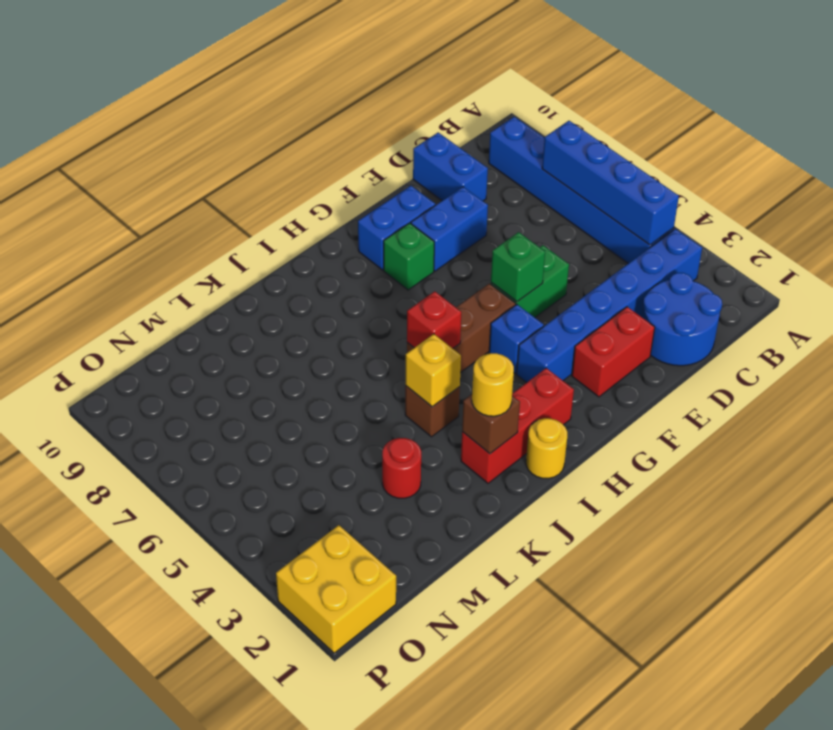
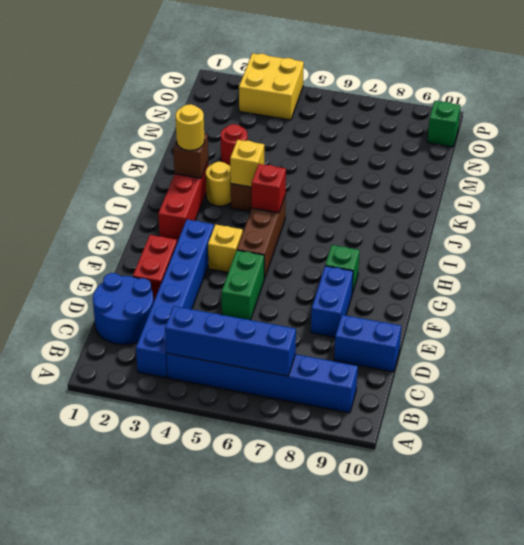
green brick F5 level 2 -> green brick O10 level 1
blue brick F9:G9 level 1 -> none
blue brick G4 level 1 -> yellow brick G4 level 1
yellow round brick I1 level 1 -> yellow round brick J3 level 1
yellow brick O1:P2 level 1 -> yellow brick O3:P4 level 1

